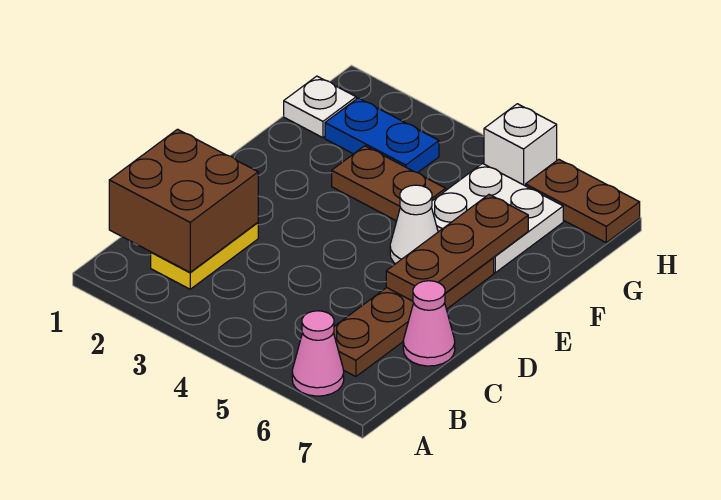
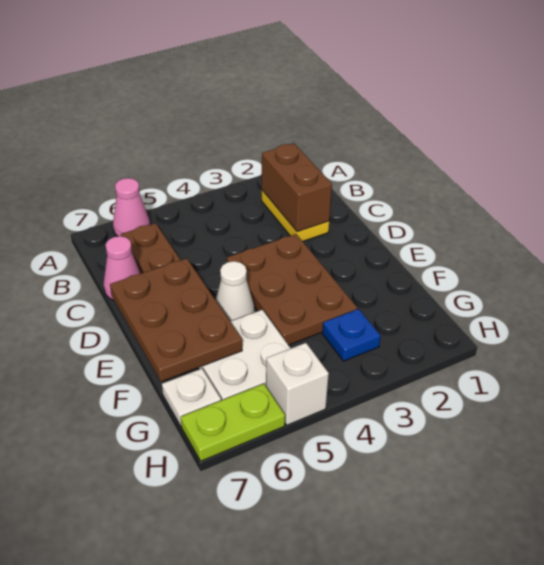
brown brick B1:C2 level 2 -> brown brick B2:C2 level 2
brown plate D6:F6 level 2 -> brown plate D6:F7 level 2
brown plate F3:F4 level 1 -> brown plate D3:F4 level 1
white plate G1 level 1 -> white plate G7 level 1
blue plate G2:G3 level 1 -> blue plate G3 level 1
brown plate H6:H7 level 1 -> lime plate H6:H7 level 1

